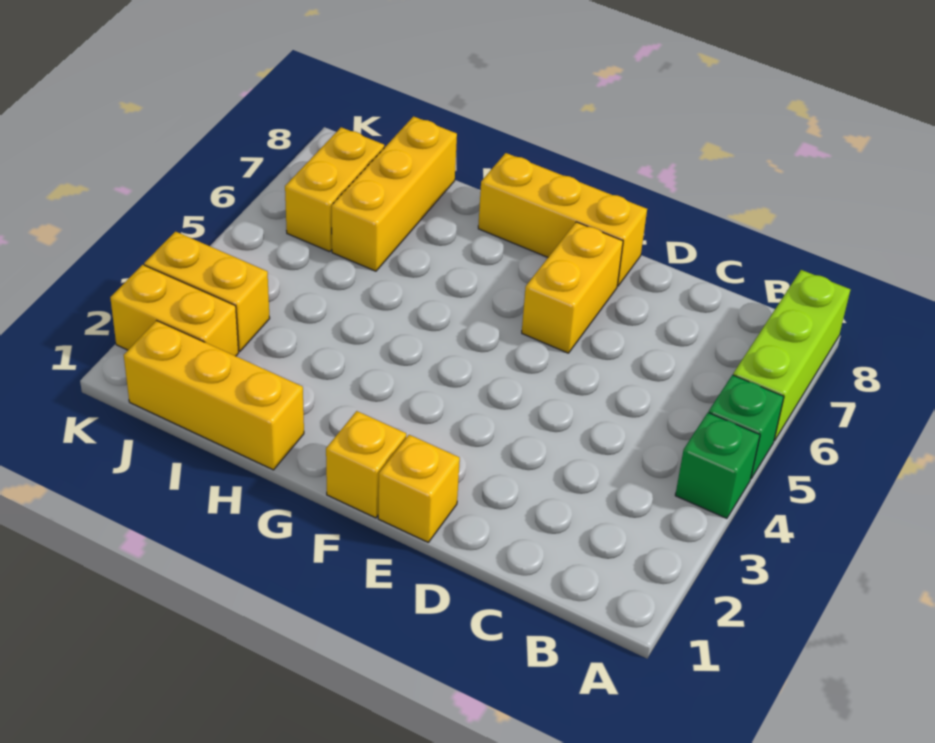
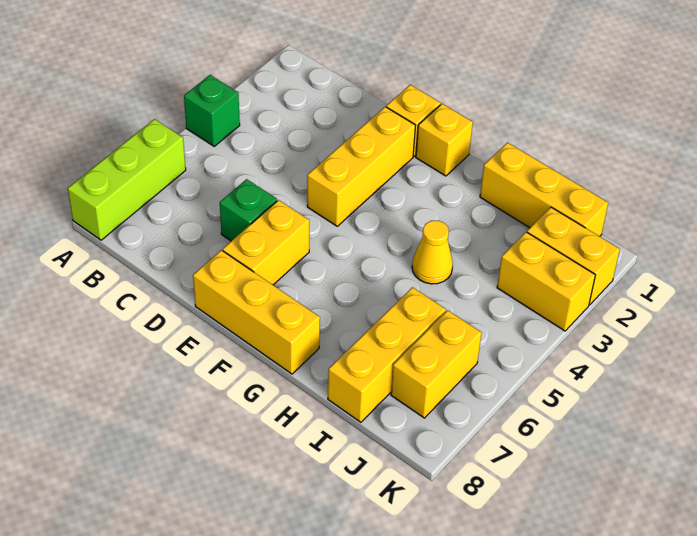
green brick A5 level 1 -> green brick D6 level 1
none -> yellow brick E2:E4 level 1
none -> yellow cone H4 level 1

